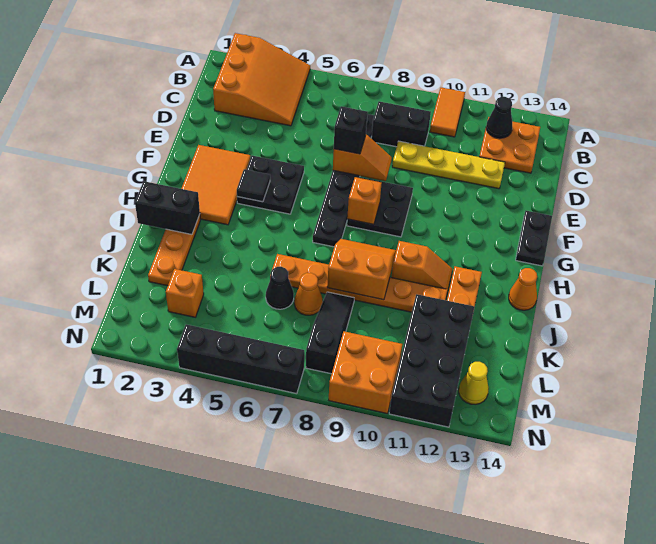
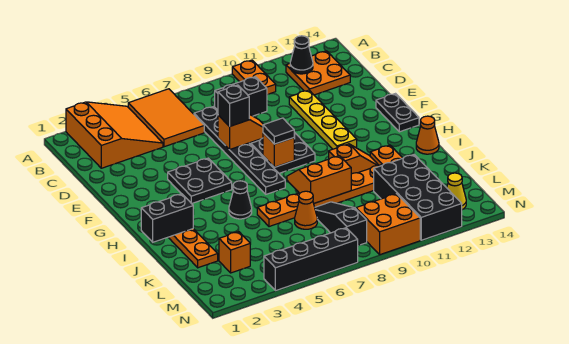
orange tile A10:B10 level 1 -> orange plate A10:B10 level 1
yellow plate D9:D12 level 1 -> yellow plate D11:G11 level 1
orange tile F2:H3 level 1 -> orange tile A5:C6 level 1
black tile G4 level 2 -> black tile G8 level 3
black cone K6 level 1 -> black cone I5 level 1

